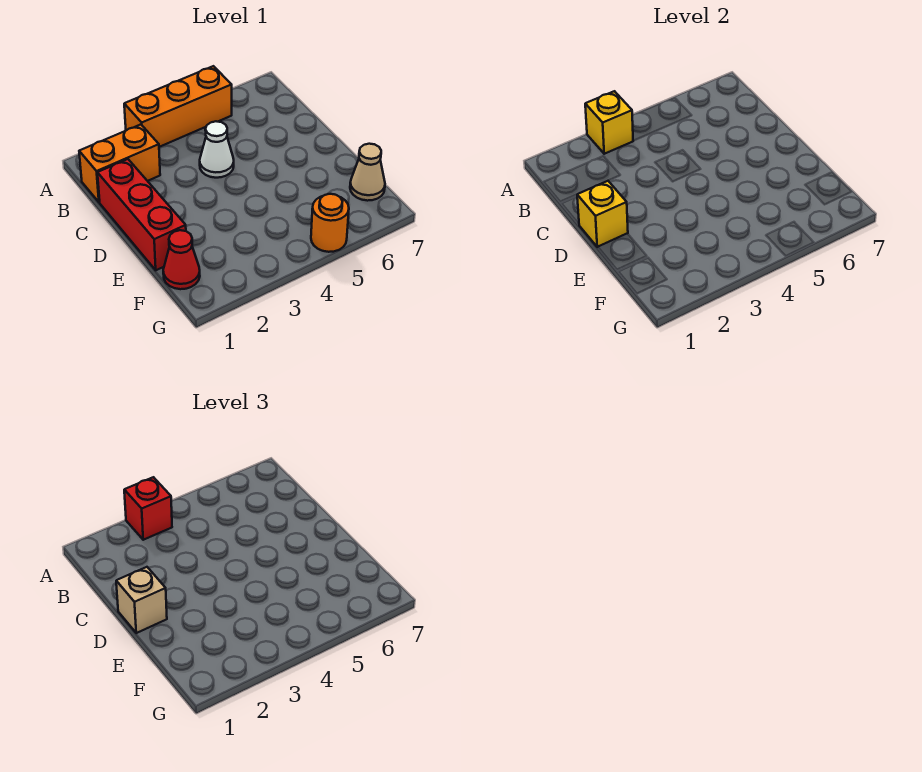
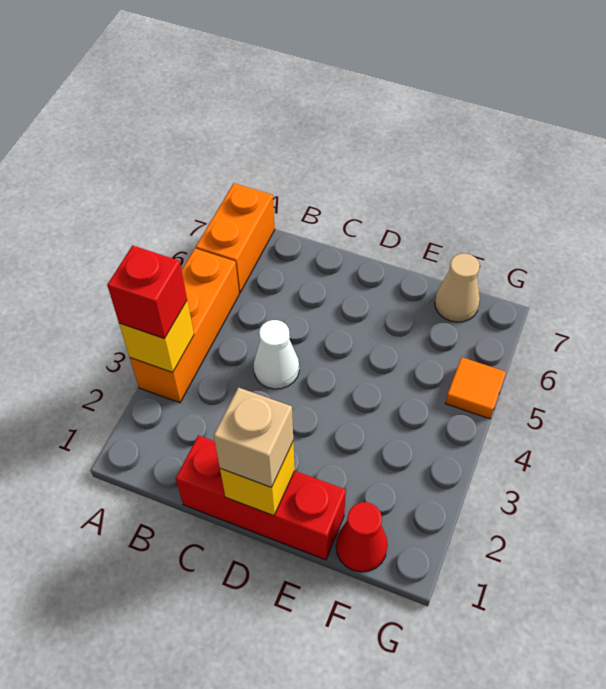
orange brick B1:B2 level 1 -> orange brick A6:A7 level 1
orange round brick G5 level 1 -> orange tile G5 level 1

